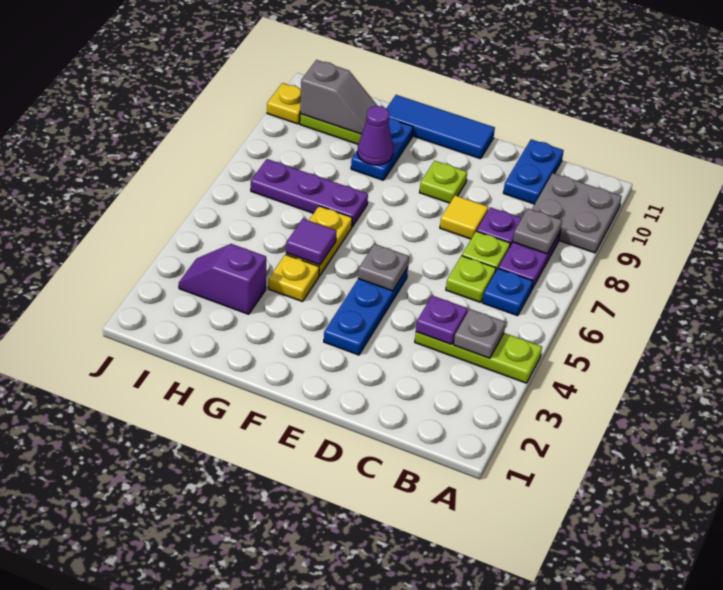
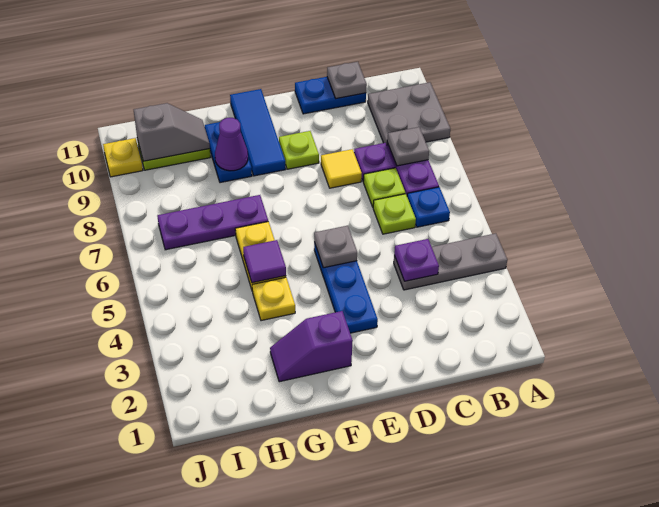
lime plate A4:C4 level 1 -> grey plate A4:C4 level 1
grey plate B4 level 2 -> grey plate C11 level 2
blue plate C10:C11 level 1 -> blue plate C11:D11 level 1
blue tile E11:G11 level 1 -> blue tile F9:F11 level 1
purple slope H3:I3 level 1 top H -> purple slope F2:G2 level 1 top F

